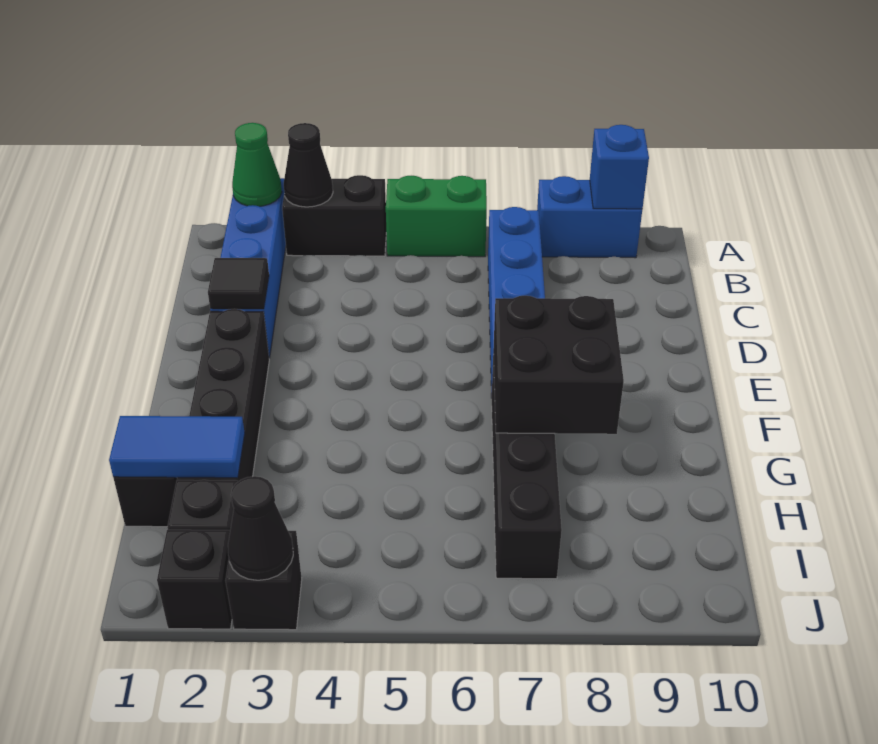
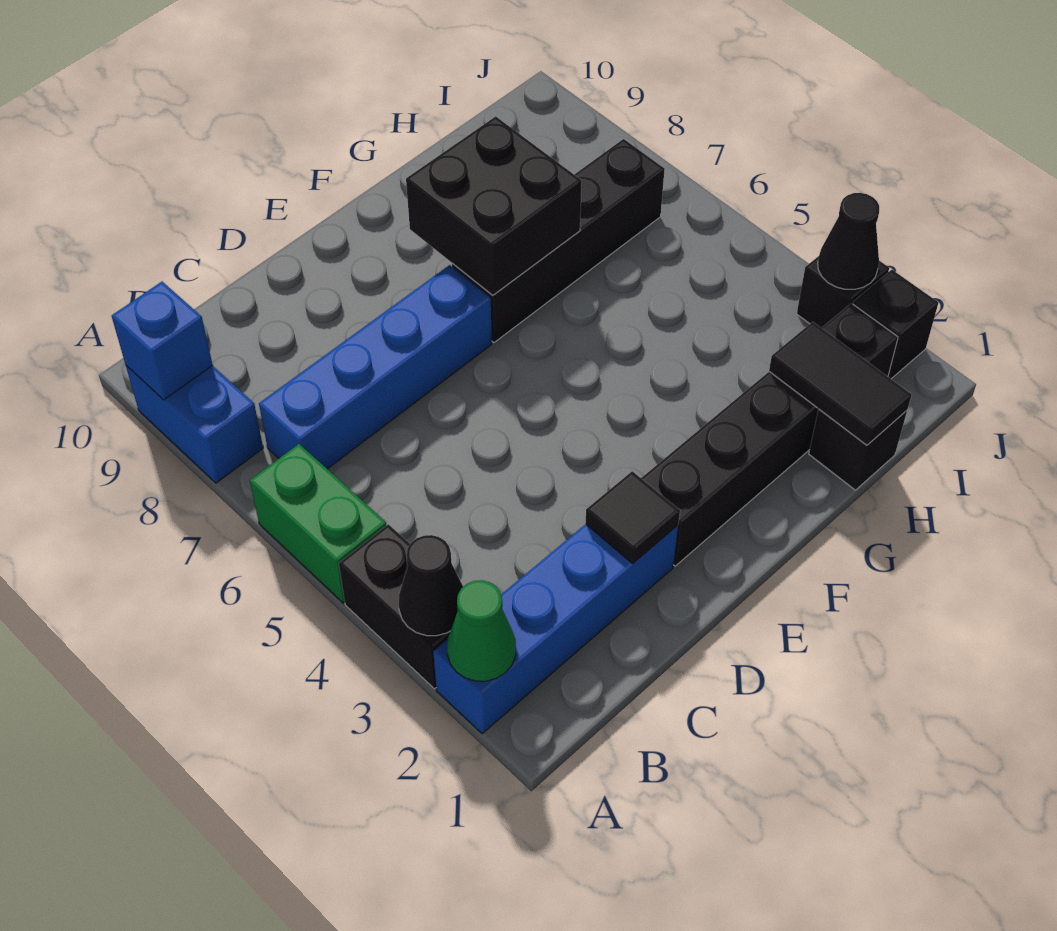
blue tile H1:H2 level 2 -> black tile H1:H2 level 2

